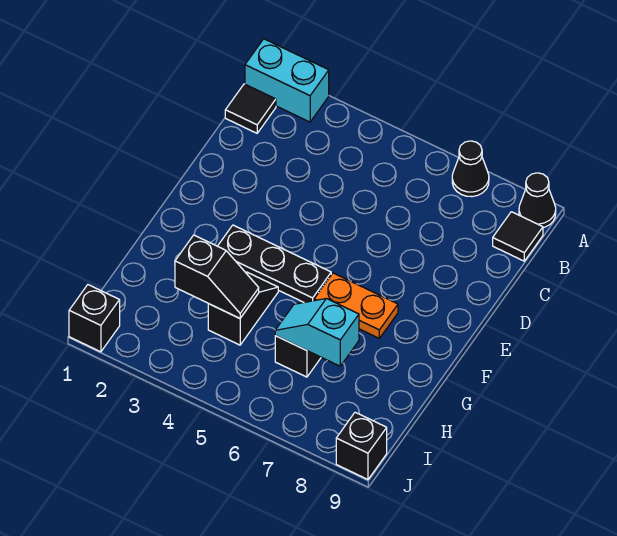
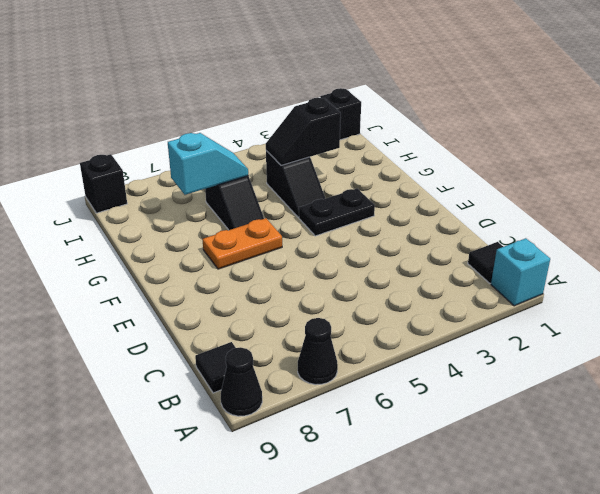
cyan brick A1:A2 level 1 -> cyan brick A1 level 1
black plate F3:F5 level 1 -> black plate F3:F4 level 1

